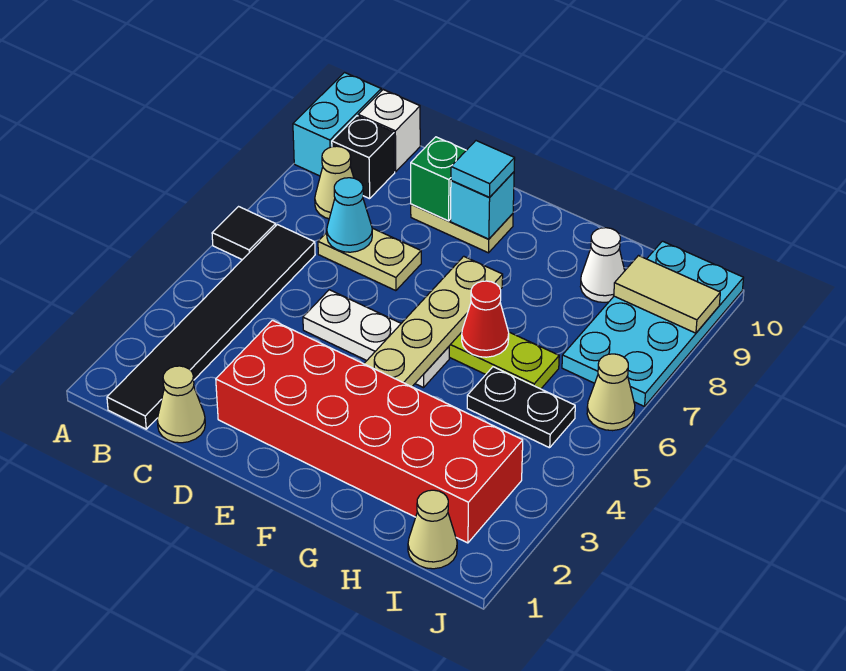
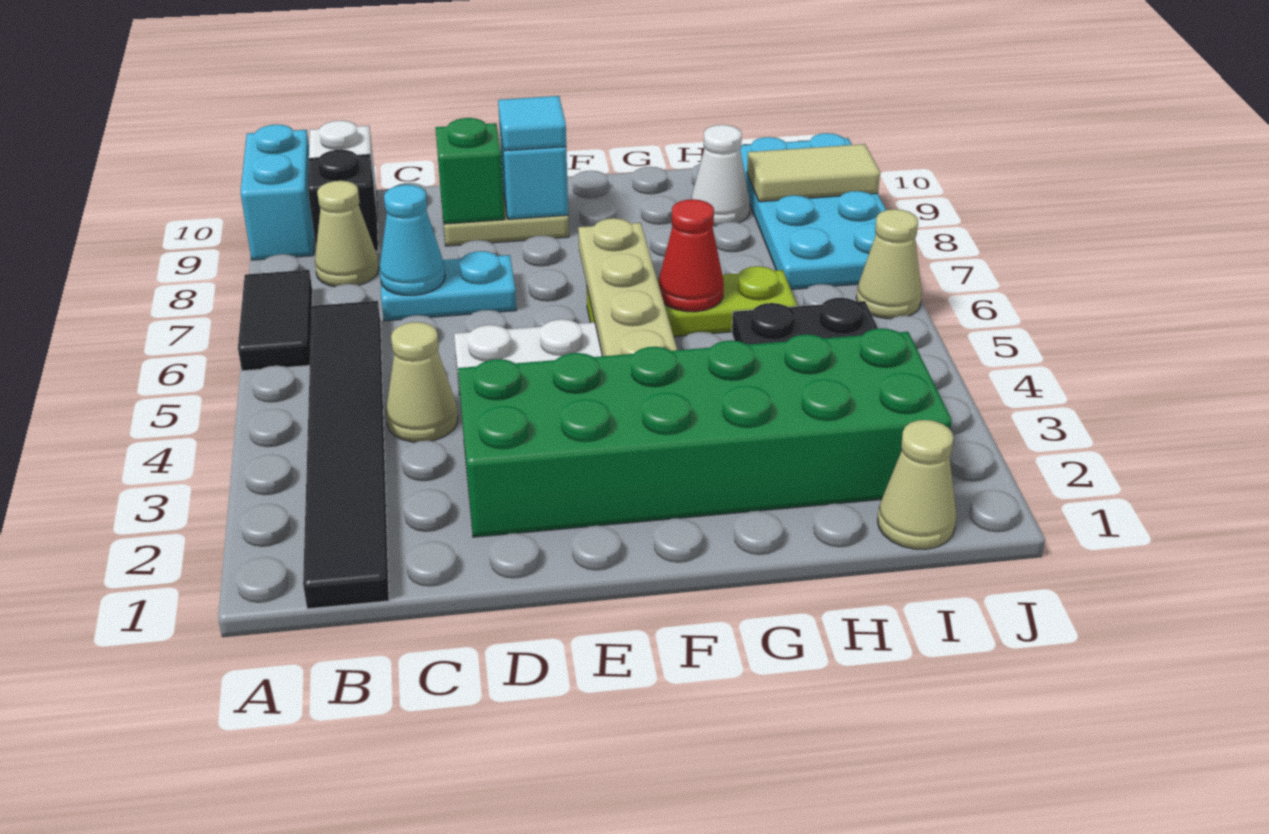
black tile A6 level 1 -> black tile A6:A7 level 1
tan cone C1 level 1 -> tan cone C4 level 1
tan plate C7:D7 level 1 -> cyan plate C7:D7 level 1
red brick D2:I3 level 1 -> green brick D2:I3 level 1

